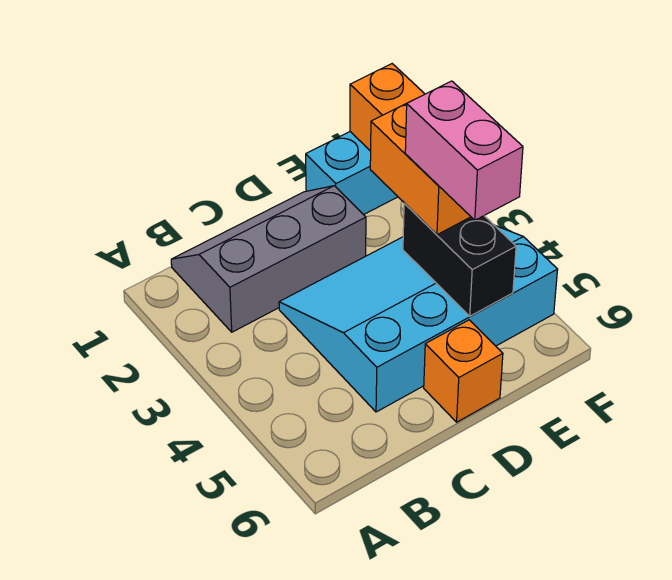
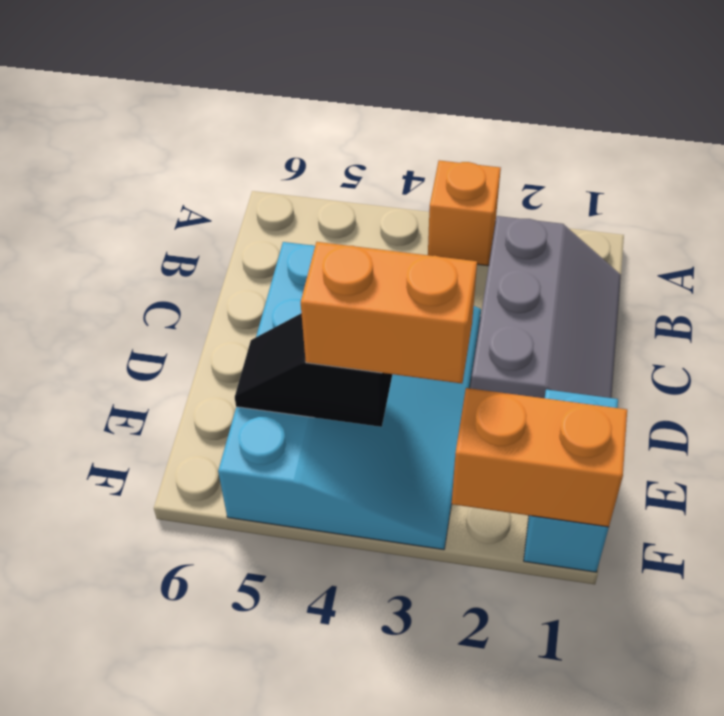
orange brick D6 level 1 -> orange brick A3 level 1
black brick E4:E5 level 2 -> black slope E4:E5 level 2 top 4
pink brick E4:E5 level 4 -> none

